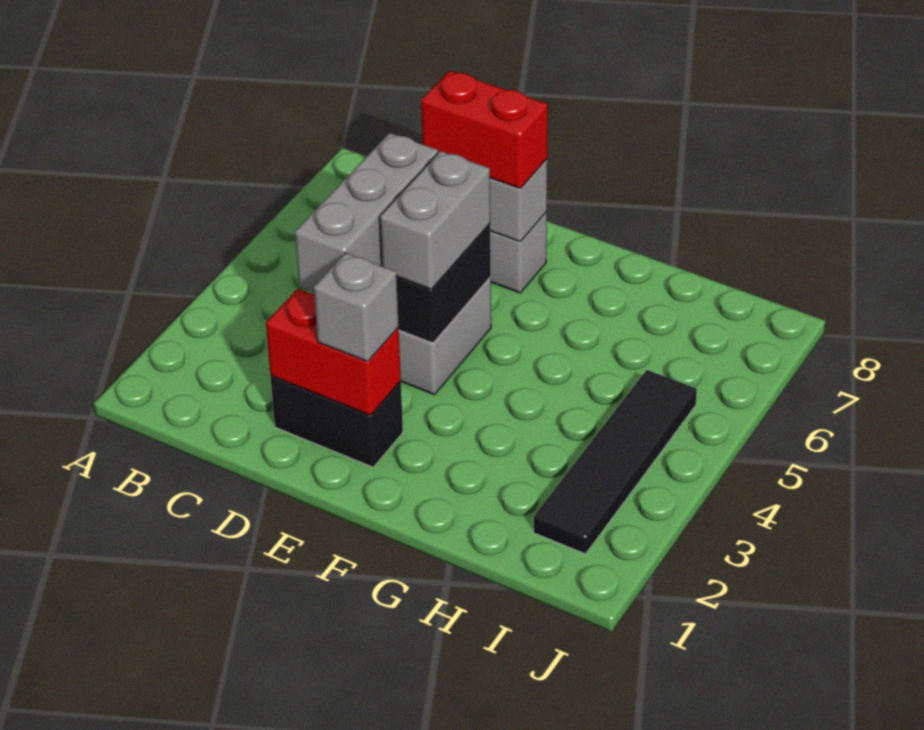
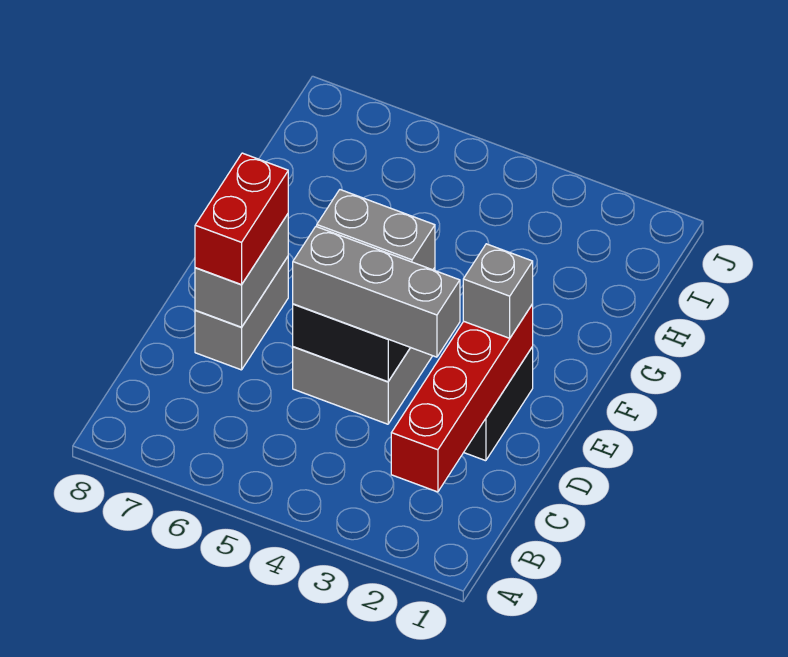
red brick D2:E2 level 2 -> red brick B2:E2 level 2
black tile I2:I5 level 1 -> none

